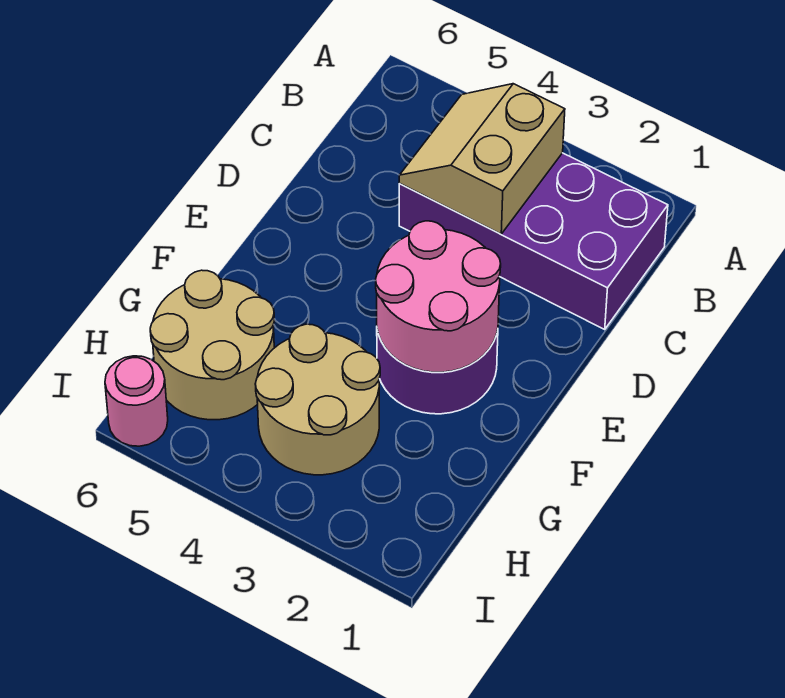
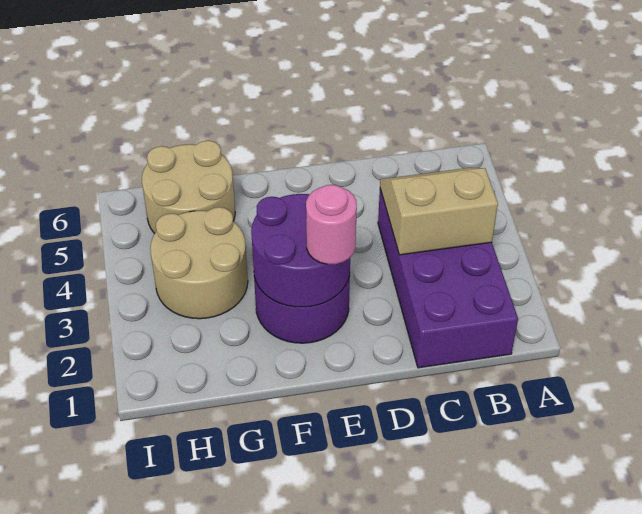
pink round brick E2:F3 level 2 -> purple round brick E2:F3 level 2
pink round brick I6 level 1 -> pink round brick E2 level 3

